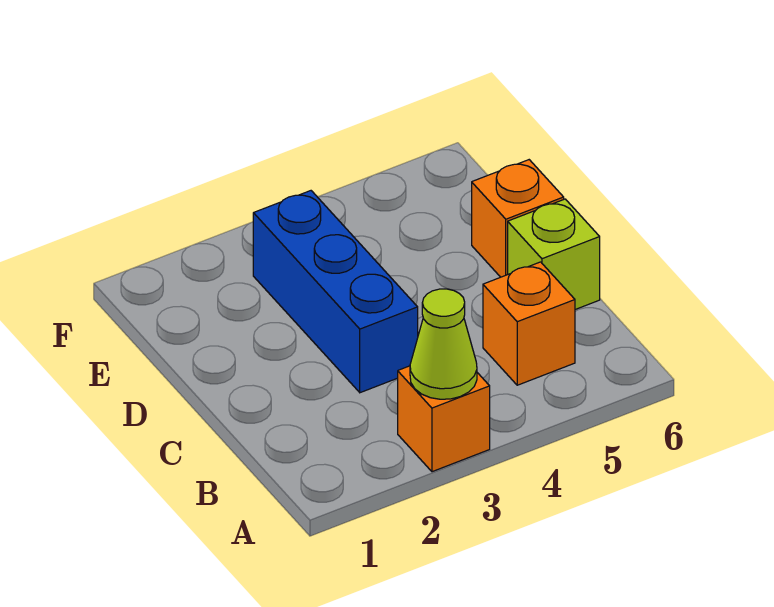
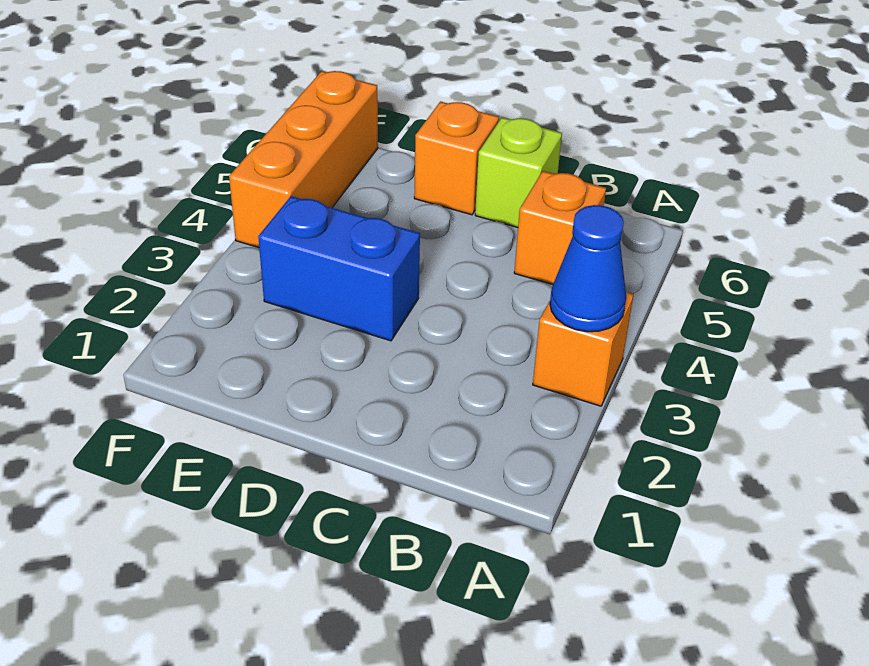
lime cone A3 level 2 -> blue cone A3 level 2
blue brick C3:E3 level 1 -> blue brick D3:E3 level 1
none -> orange brick F4:F6 level 1

